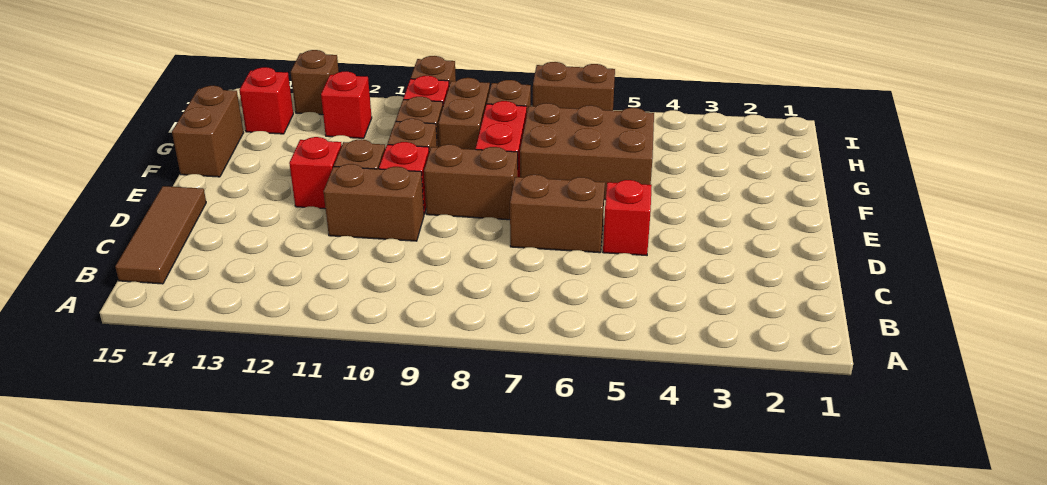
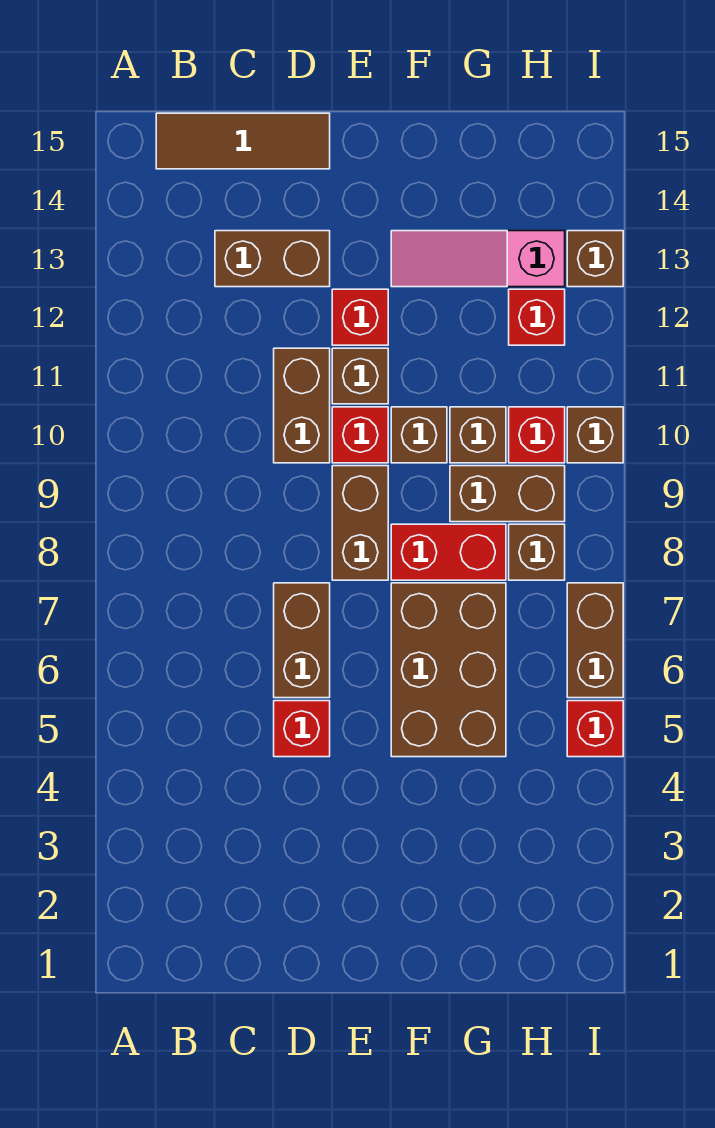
none -> pink slope F13:H13 level 1 top H
brown brick F15:G15 level 1 -> brown brick C13:D13 level 1
red brick H14 level 1 -> red brick I5 level 1

